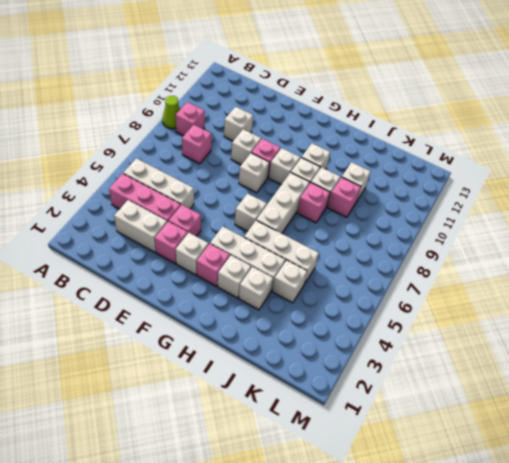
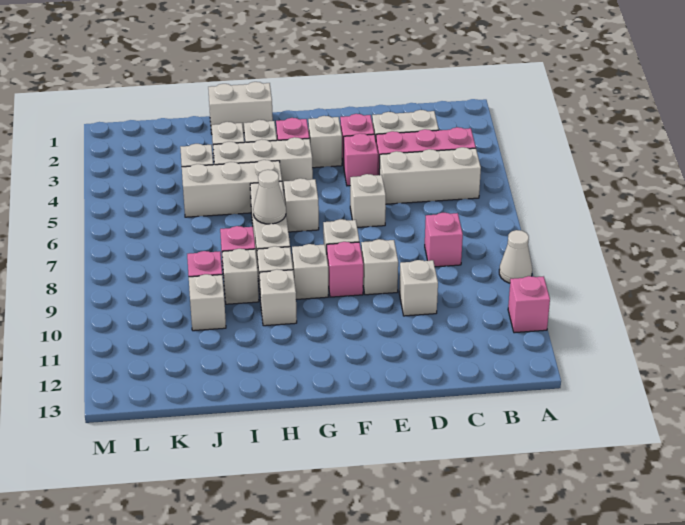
lime cone A9 level 1 -> white cone A9 level 1
pink brick B9 level 1 -> pink brick A11 level 1
none -> white brick E6 level 1
none -> white brick H1:I1 level 1
none -> white cone H7 level 2

